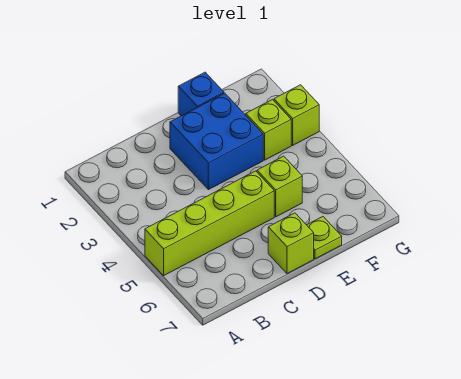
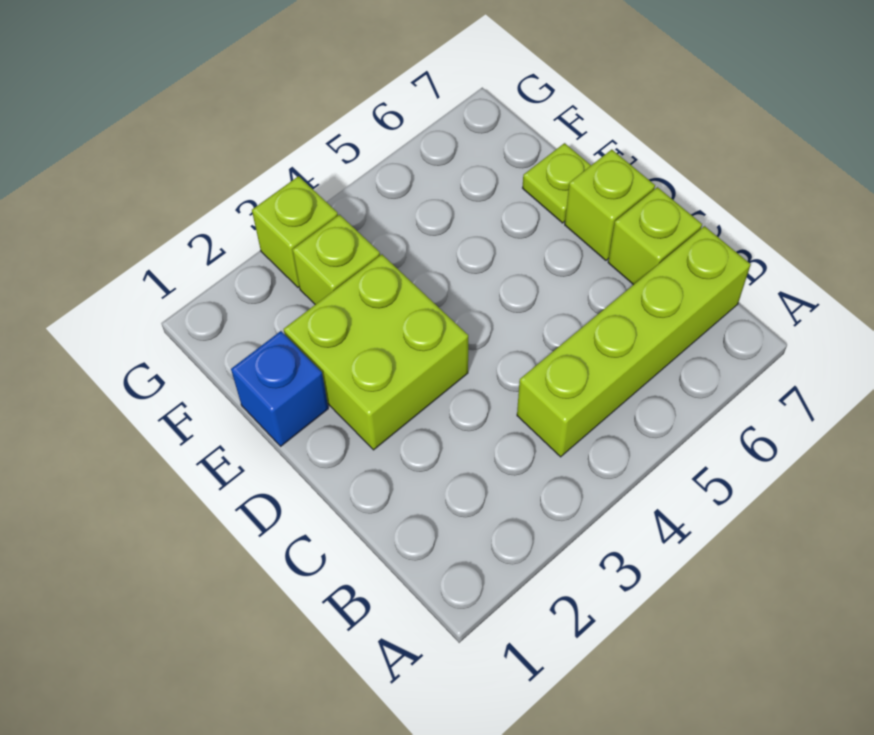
lime brick A5:D5 level 1 -> lime brick B4:B7 level 1
blue brick D2:E3 level 1 -> lime brick D2:E3 level 1
lime brick E5 level 1 -> lime brick C7 level 1

